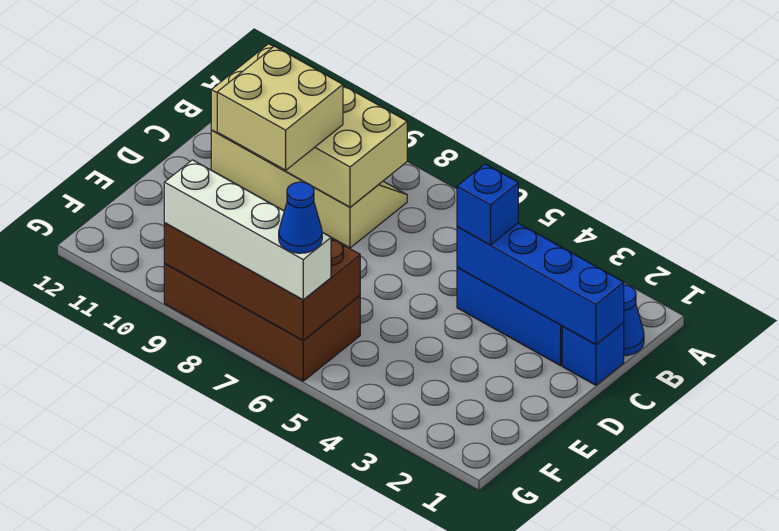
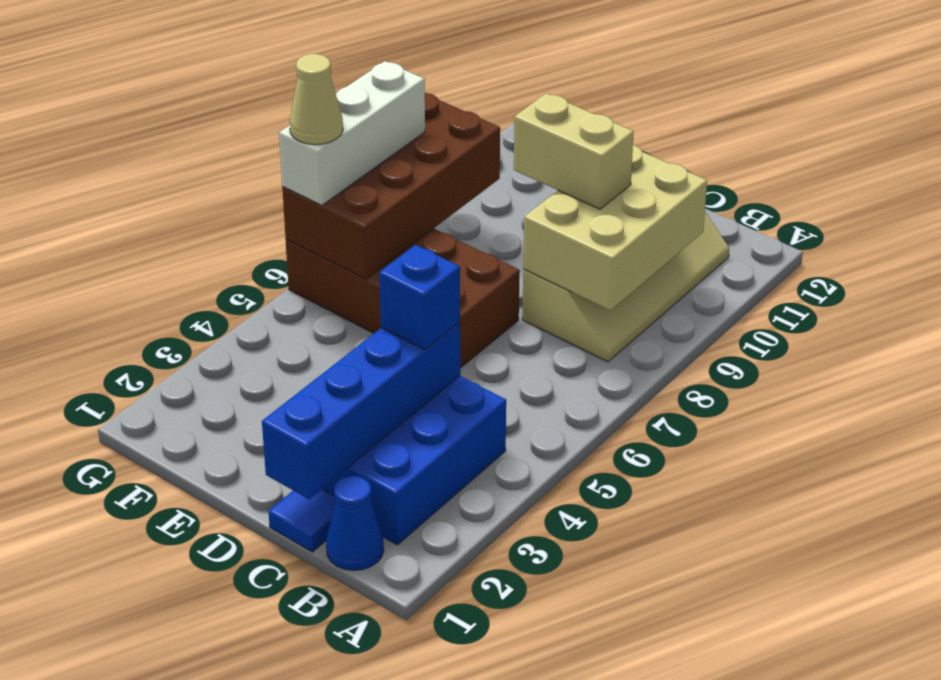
tan brick B8:C11 level 2 -> tan brick B8:C10 level 2
blue brick C1 level 1 -> blue tile C1 level 1
tan brick C9:D10 level 3 -> tan brick C9:D9 level 3
brown brick F6:G9 level 1 -> brown brick D6:G7 level 1
white brick G6:G9 level 3 -> white brick G6:G8 level 3
blue cone G6 level 4 -> tan cone G6 level 4

